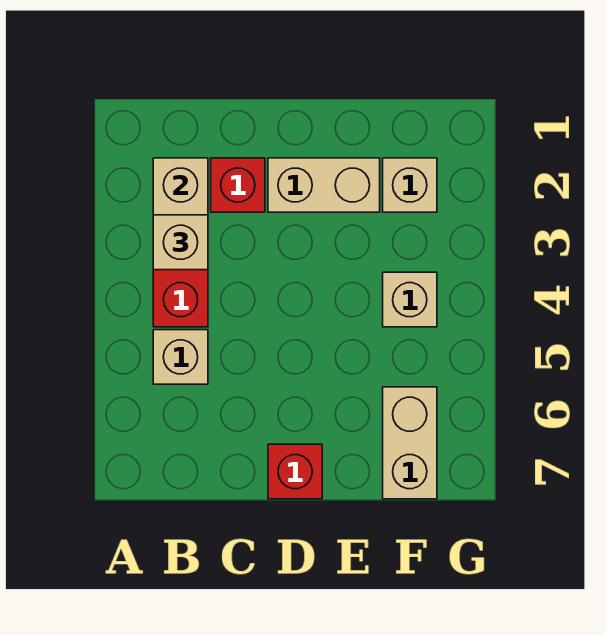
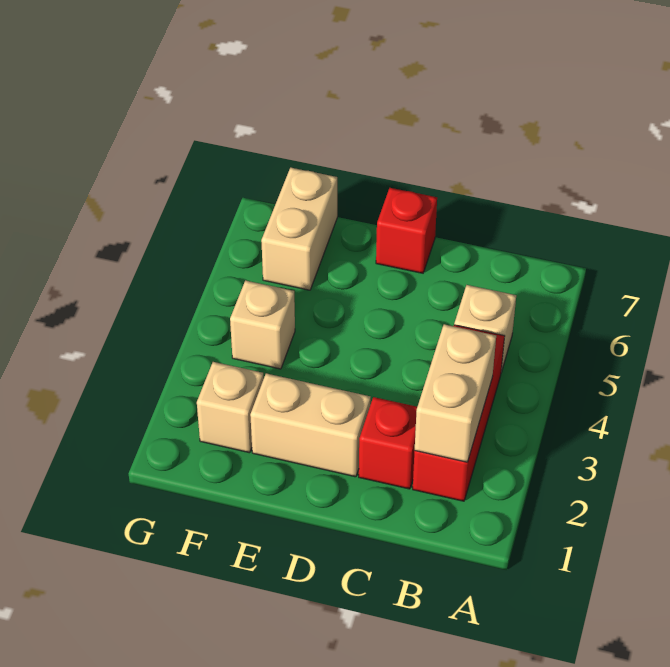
tan brick B3 level 3 -> none

